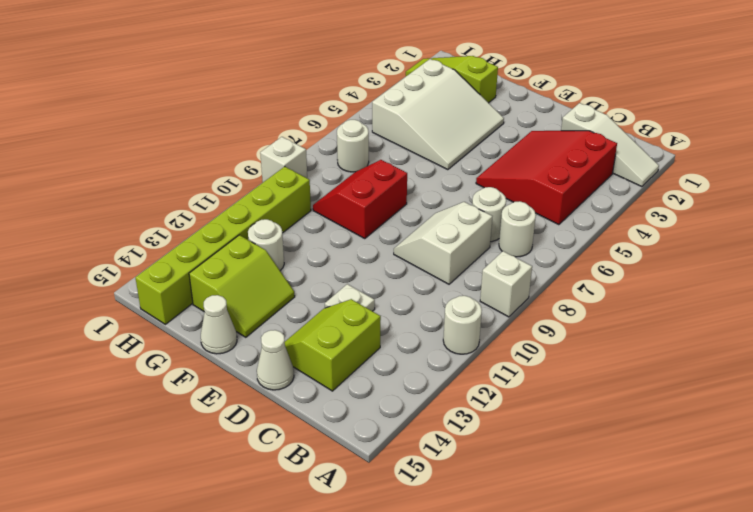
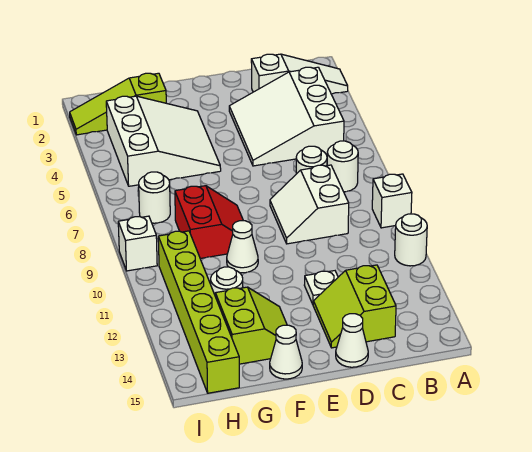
red slope B3:D5 level 1 top B -> white slope B3:D5 level 1 top B
red slope F8:G9 level 1 top F -> red slope F8:G9 level 1 top G
none -> white cone F10 level 1

